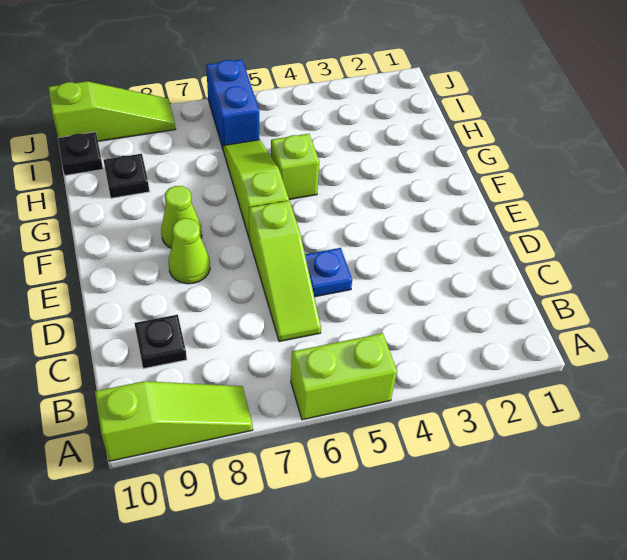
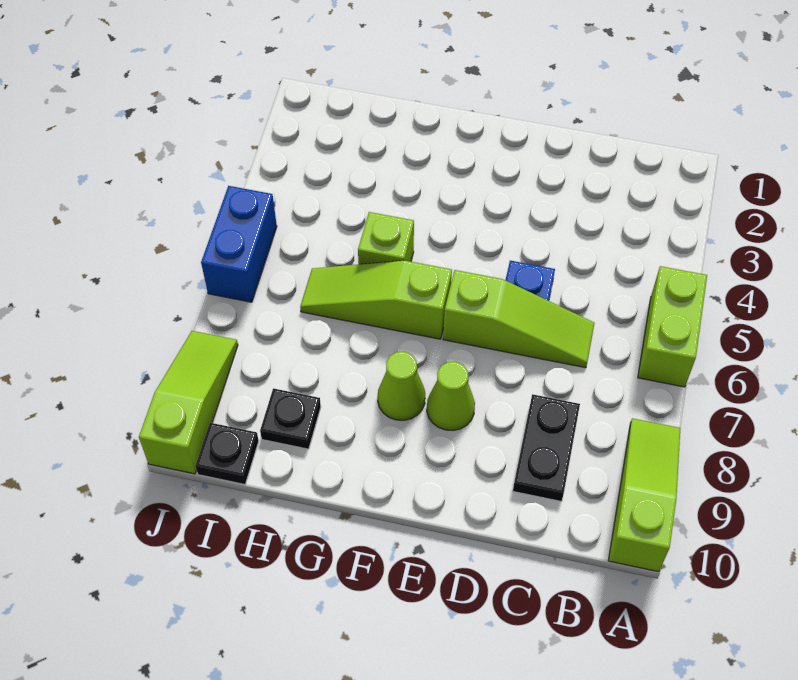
black plate C9 level 1 -> black plate C8:C9 level 1
blue brick I6:J6 level 1 -> blue brick J5:J6 level 1

